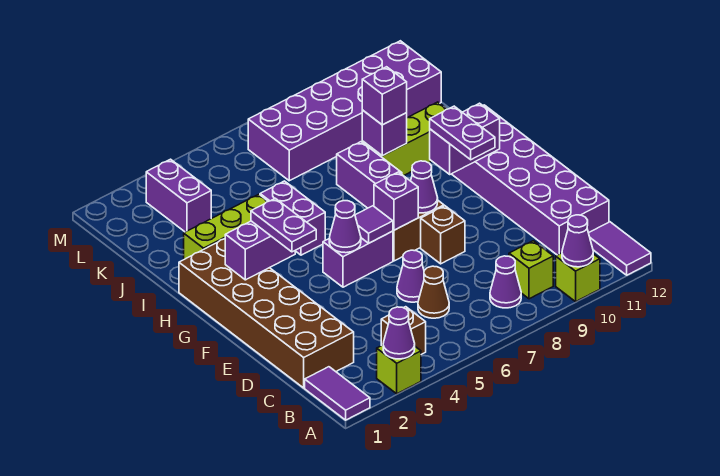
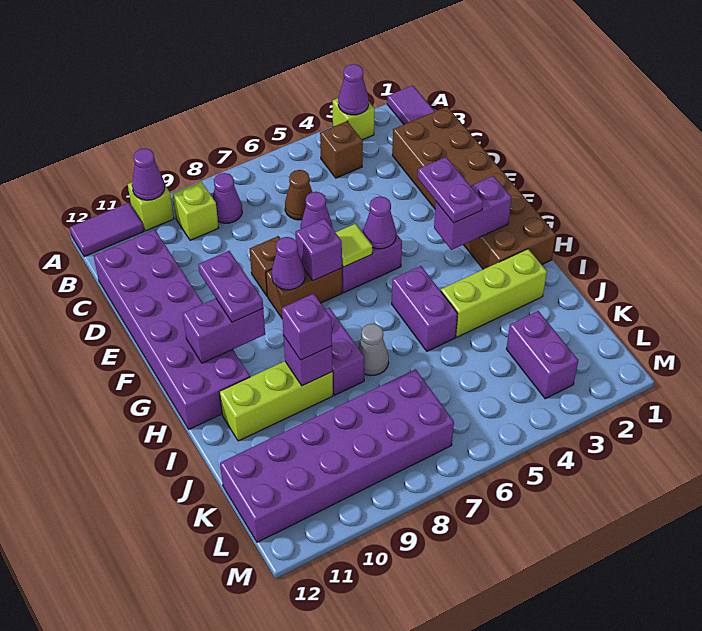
purple tile A12:B12 level 1 -> purple tile A11:A12 level 1
purple tile F6 level 2 -> lime tile F6 level 2
none -> grey cone I7 level 1

